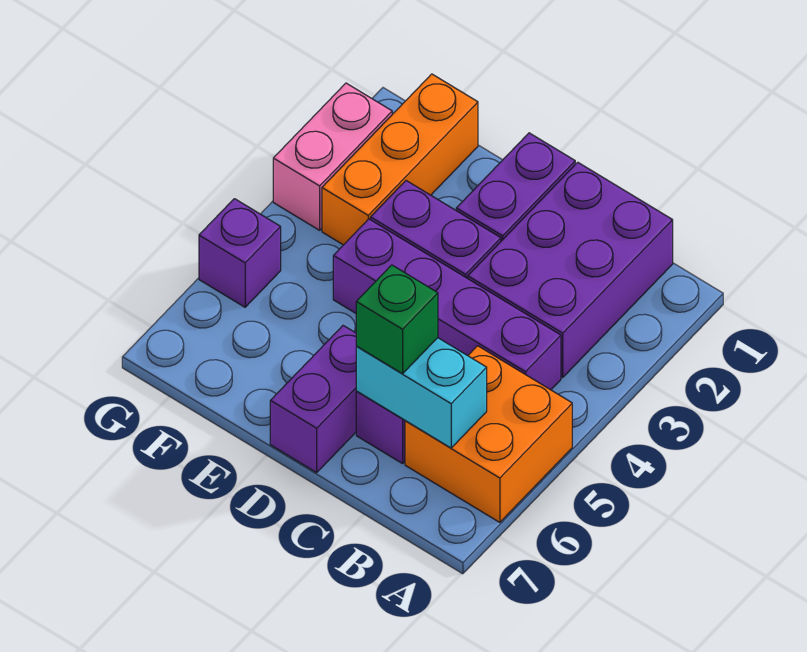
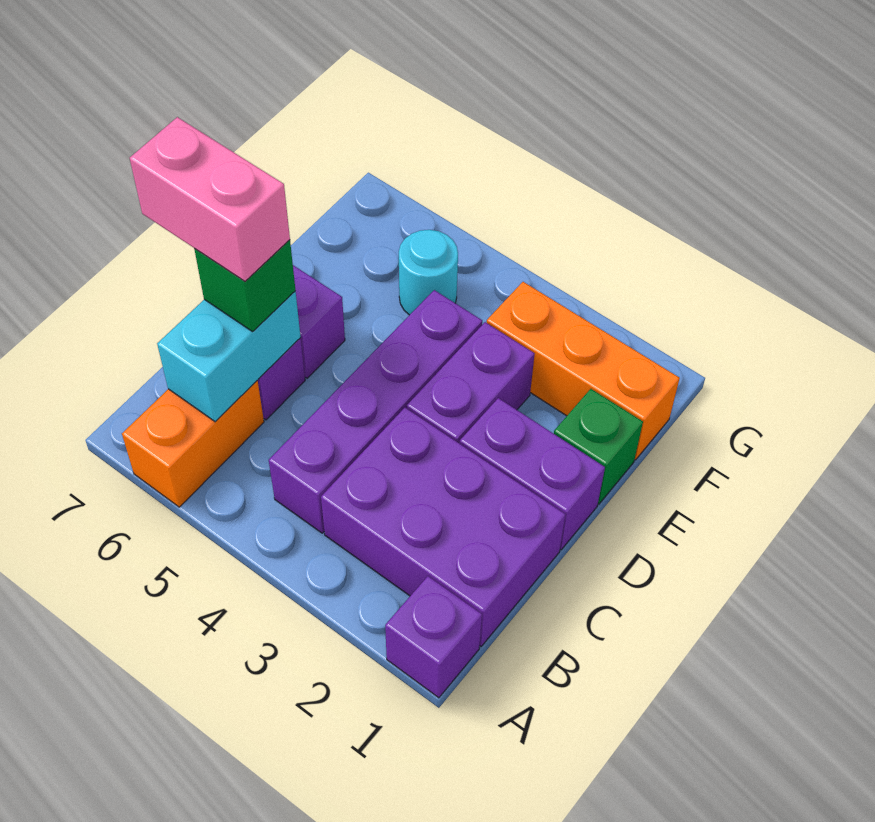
orange brick A5:B6 level 1 -> orange brick A6:B6 level 1
none -> green brick E1 level 1
none -> cyan round brick F5 level 1
pink brick G2:G3 level 1 -> pink brick C6:C7 level 4
purple brick G5 level 1 -> purple brick A1 level 1

